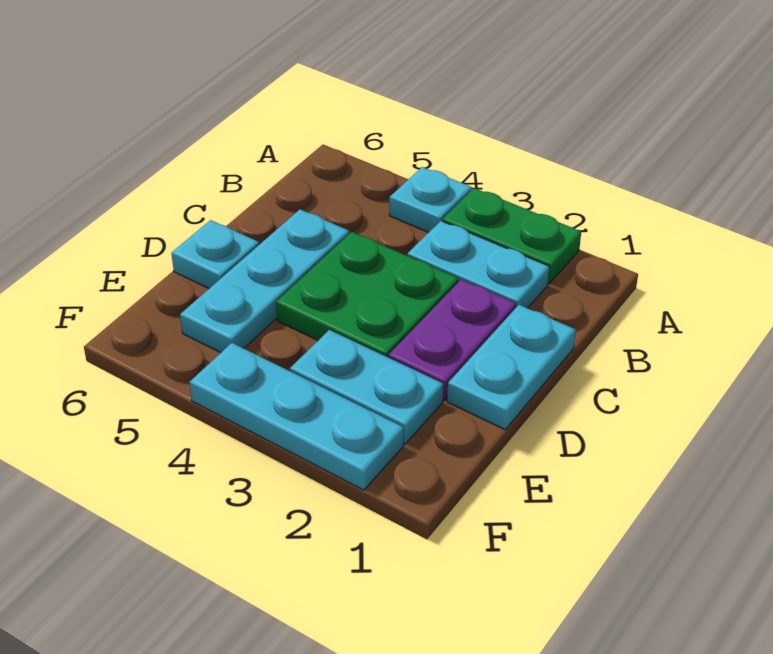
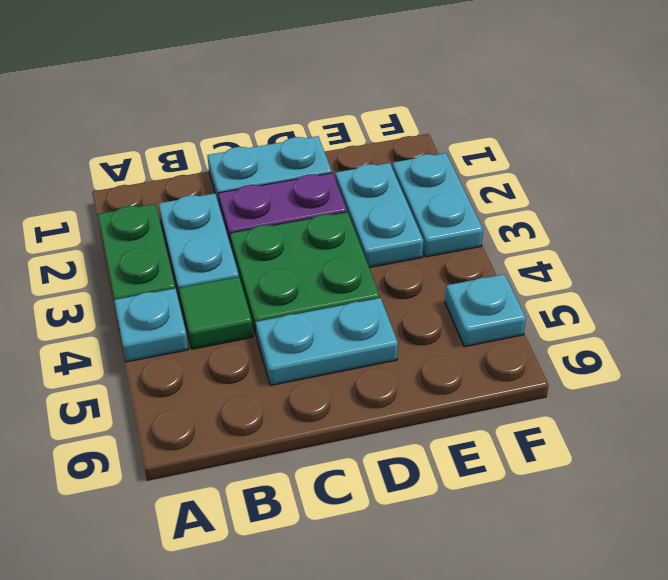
none -> green tile B4 level 1
cyan plate C5:E5 level 1 -> cyan plate C5:D5 level 1
cyan plate D6 level 1 -> cyan plate F5 level 1
cyan plate F2:F4 level 1 -> cyan plate F2:F3 level 1

